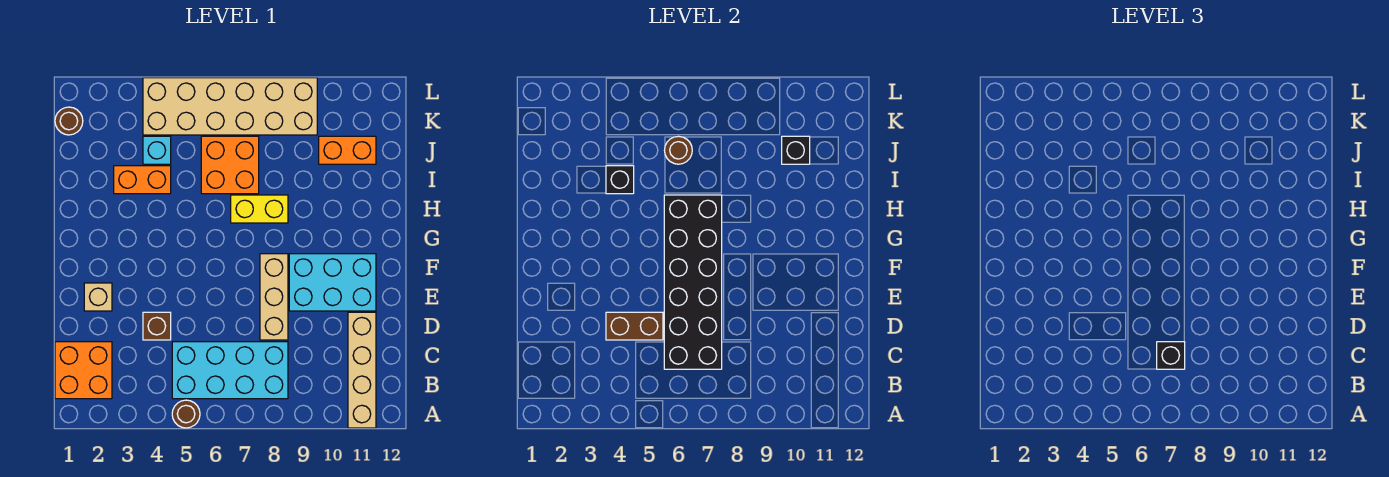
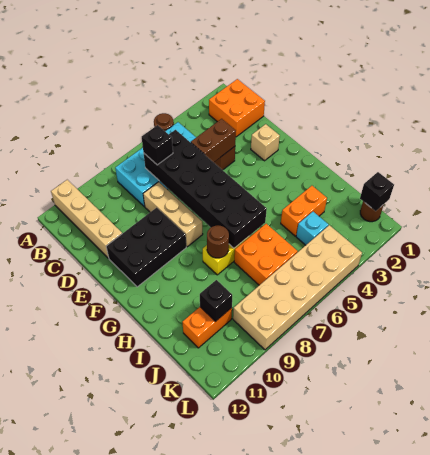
cyan brick E9:F11 level 1 -> black brick E9:F11 level 1
black brick I4 level 2 -> black brick K1 level 2
brown round brick J6 level 2 -> brown round brick H8 level 2

